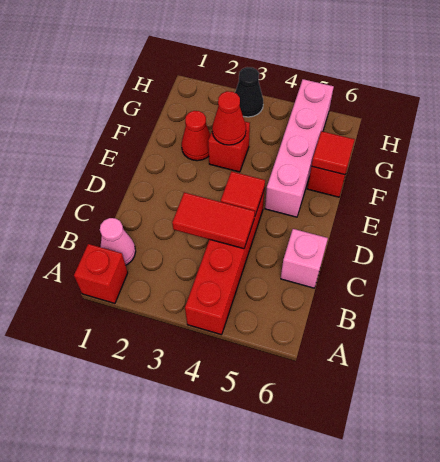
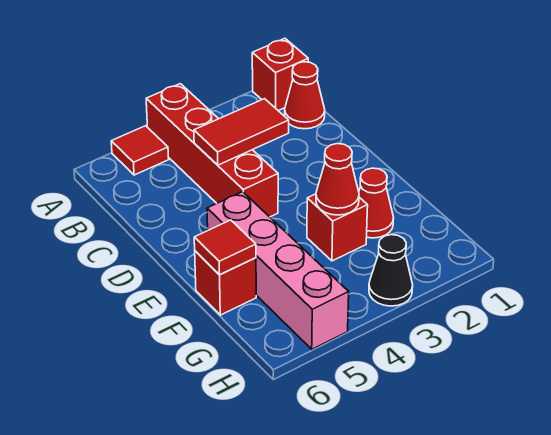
pink cone B1 level 1 -> red cone B1 level 1
pink brick C6 level 1 -> none
red tile D4 level 2 -> red tile A5 level 1

